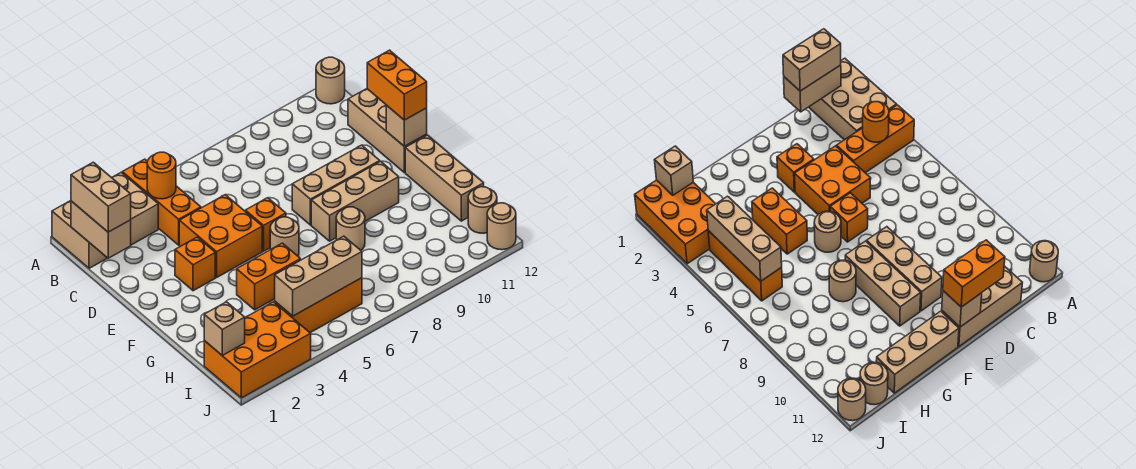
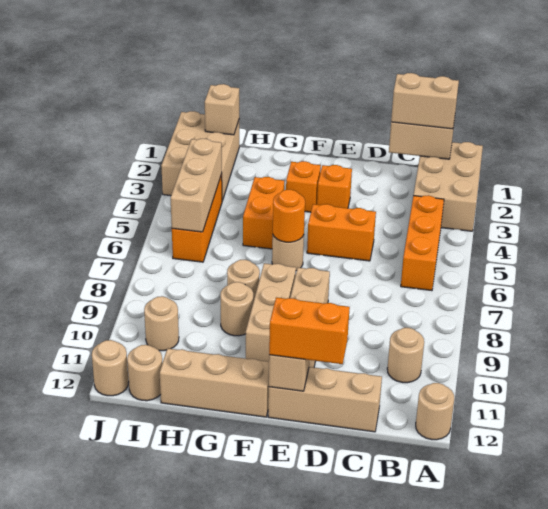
orange brick A4:C4 level 1 -> orange brick B4:B6 level 1
orange round brick B4 level 2 -> orange round brick F6 level 2
none -> tan round brick B10 level 1
orange brick D4:E5 level 1 -> orange brick D5:E5 level 1
orange brick E6 level 1 -> orange brick F3 level 1
none -> tan round brick G9 level 1
orange brick I1:J3 level 1 -> tan brick I1:J3 level 1
none -> tan round brick I10 level 1

